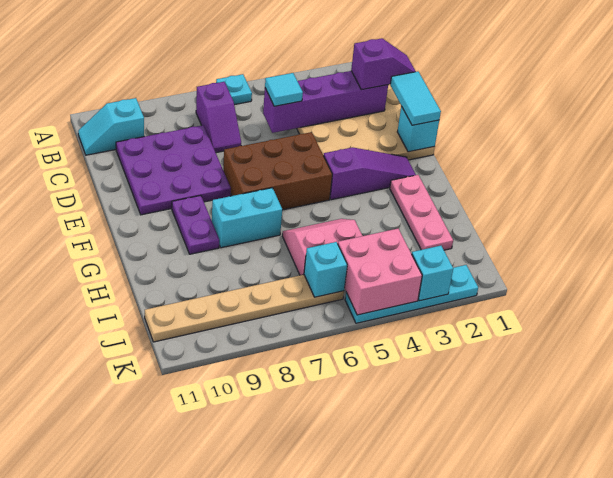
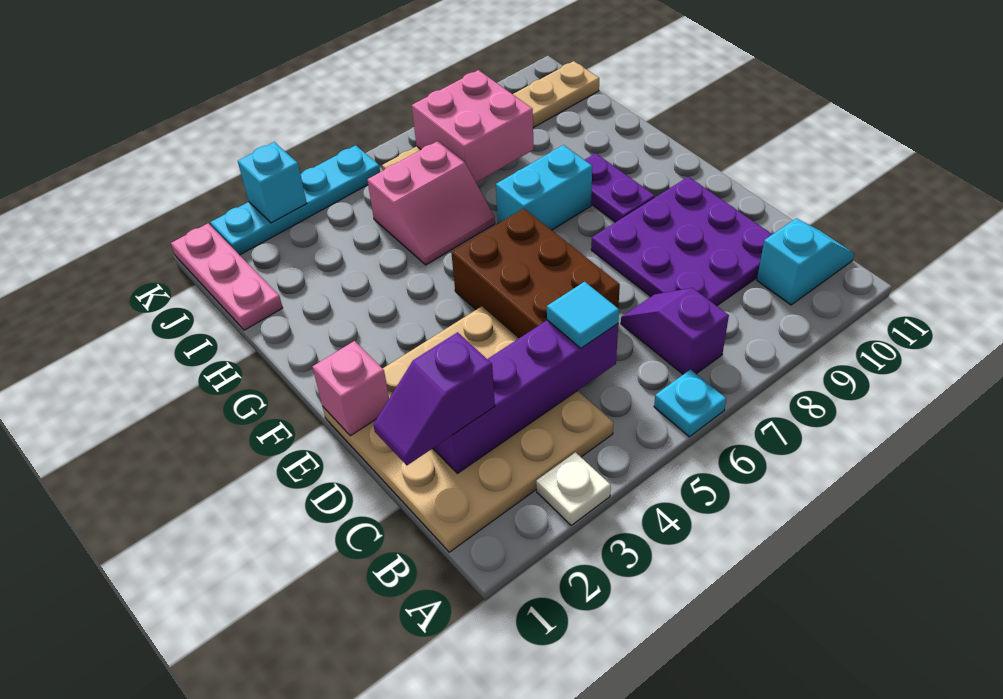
none -> white plate A3 level 1
cyan tile D1:E1 level 3 -> none
cyan brick E1 level 2 -> pink brick E1 level 2
brown brick E5:F7 level 1 -> brown brick D5:F6 level 1
purple slope F2:F4 level 1 top 4 -> none
pink plate G2:I2 level 1 -> pink plate I1:K1 level 1
pink brick J4:K5 level 2 -> pink brick I7:J8 level 2
cyan brick J6 level 2 -> none

